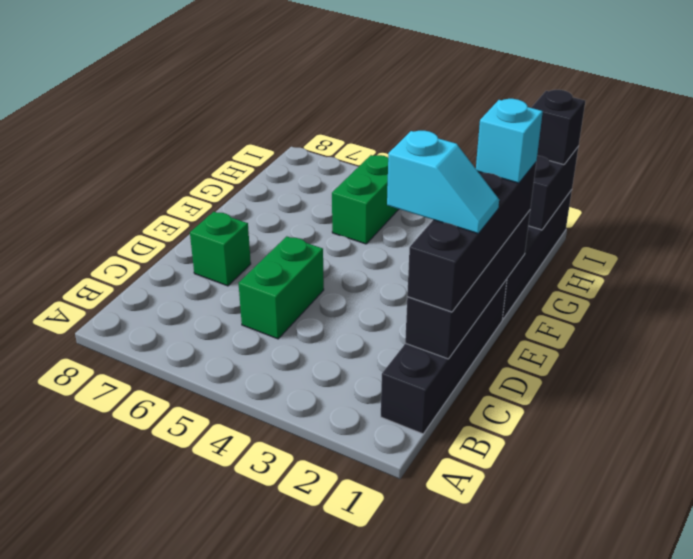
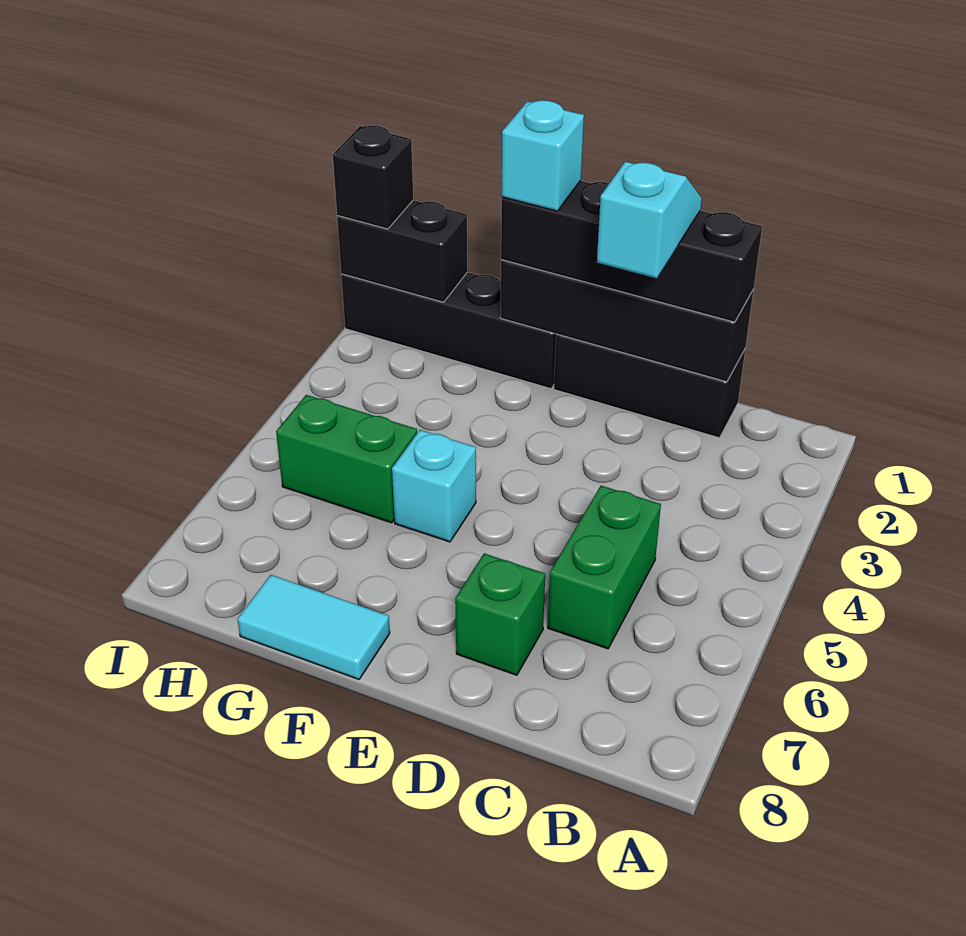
black brick B1:E1 level 1 -> black brick C1:E1 level 1
green brick C5:D5 level 1 -> green brick C5:C6 level 1
none -> cyan brick F5 level 1
none -> cyan tile F8:G8 level 1

